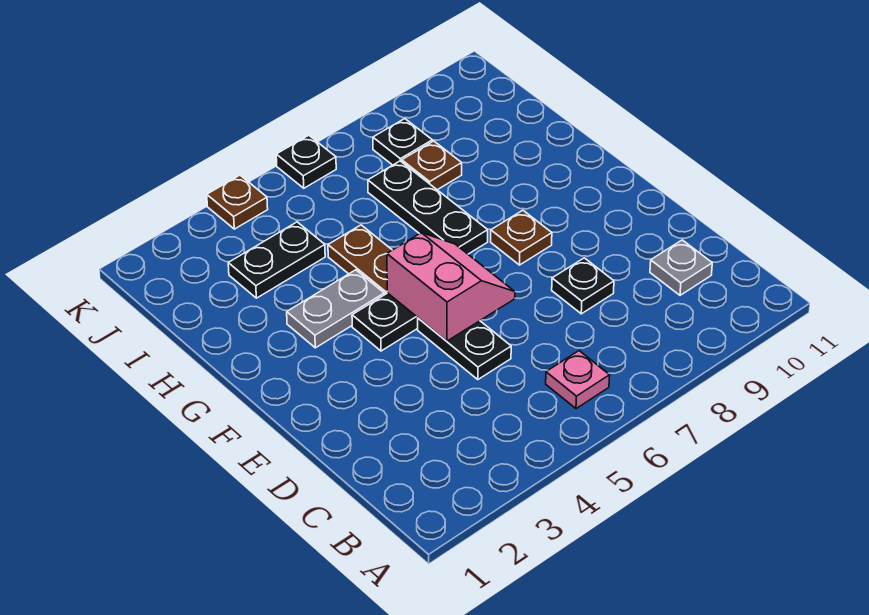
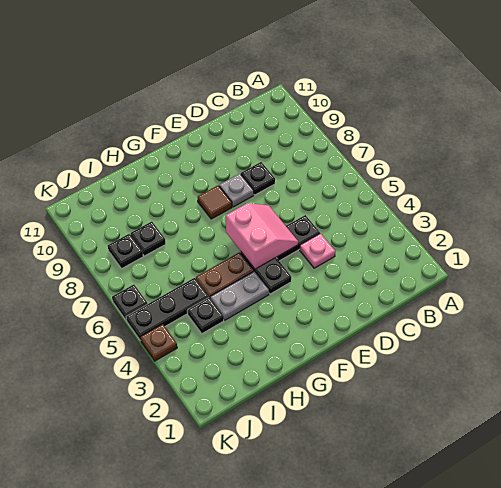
pink plate B6 level 1 -> pink plate D4 level 1
grey plate C10 level 1 -> grey plate E8 level 1
pink slope E5:F6 level 2 top 5 -> pink slope E5:F6 level 2 top F
brown plate F8 level 1 -> brown tile F8 level 1
grey plate G3:G4 level 1 -> grey plate G4:H4 level 1
black plate G7:I7 level 1 -> black plate I5:K5 level 1
black plate I3:I4 level 1 -> black plate I4 level 1
brown plate I8 level 1 -> black plate I8 level 1

